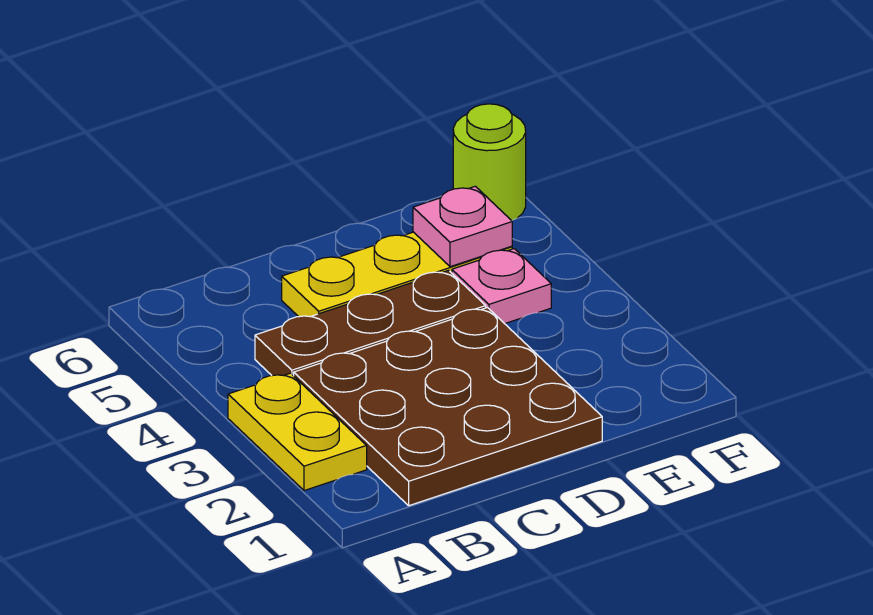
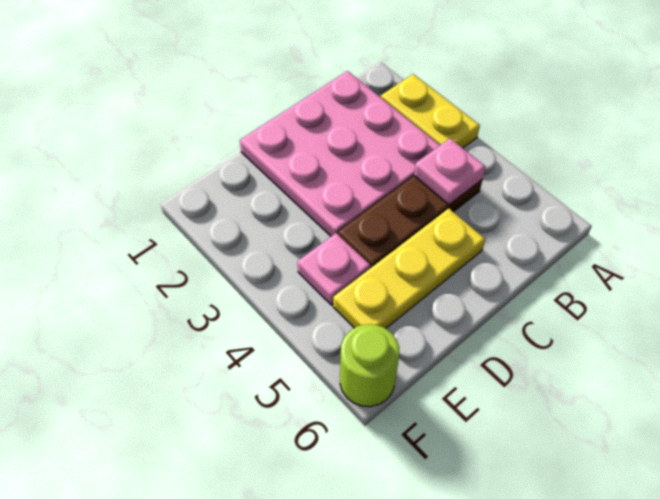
brown plate B1:D3 level 1 -> pink plate B1:D3 level 1
pink plate E5 level 2 -> pink plate B4 level 2

